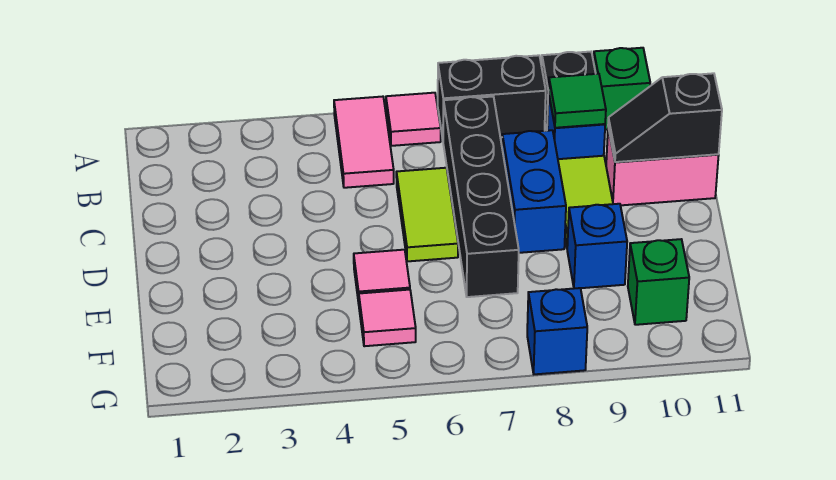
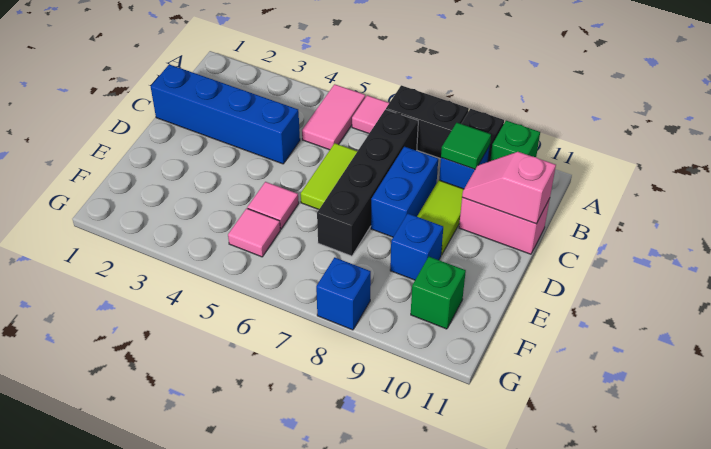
none -> blue brick C1:C4 level 1
black slope C10:C11 level 2 top 11 -> pink slope C10:C11 level 2 top 11

